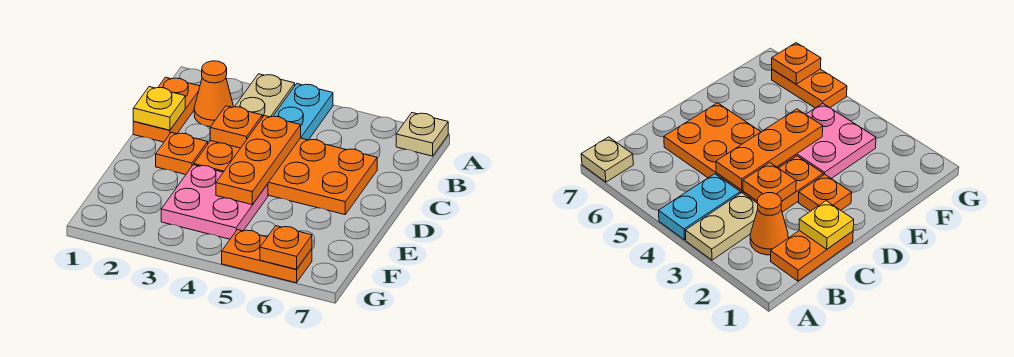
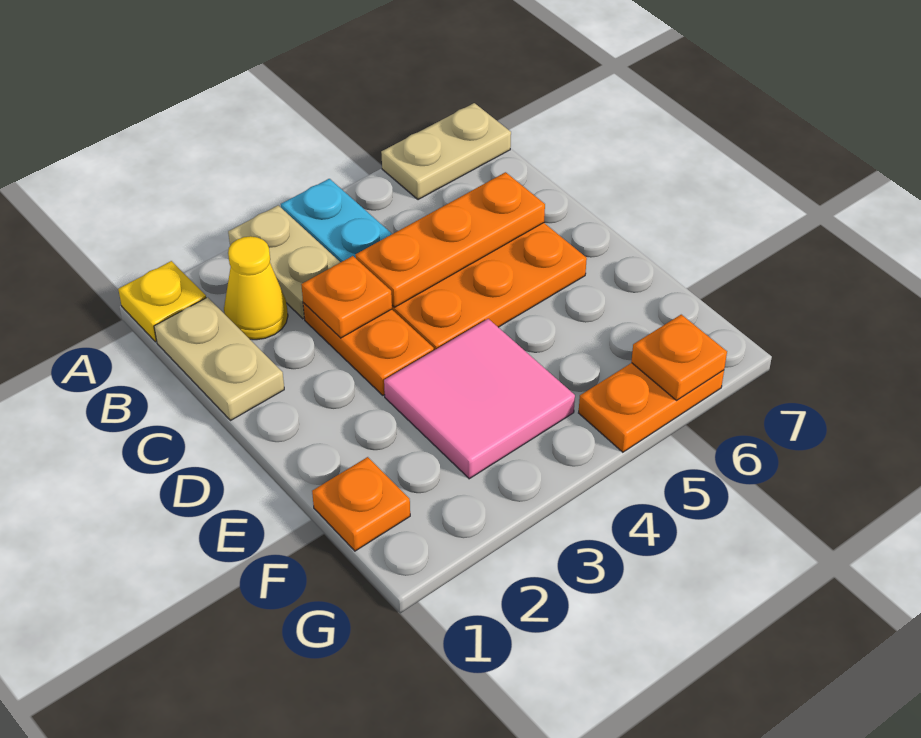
tan plate A7 level 1 -> tan plate A6:A7 level 1
orange plate B1:C1 level 1 -> tan plate B1:C1 level 1
orange cone B2 level 1 -> yellow cone B2 level 1
yellow plate C1 level 2 -> yellow plate A1 level 1
orange plate C4:E4 level 2 -> orange plate C4:C6 level 2
orange plate D2 level 1 -> orange plate F1 level 1
pink plate E3:F4 level 1 -> pink tile E3:F4 level 1

